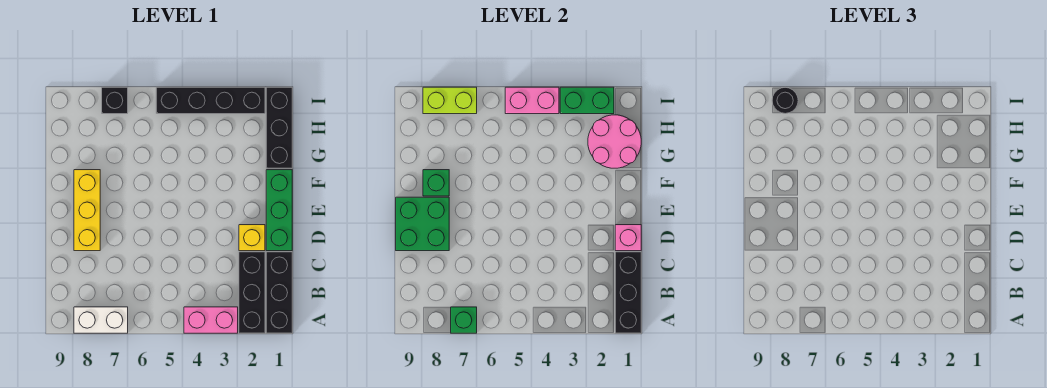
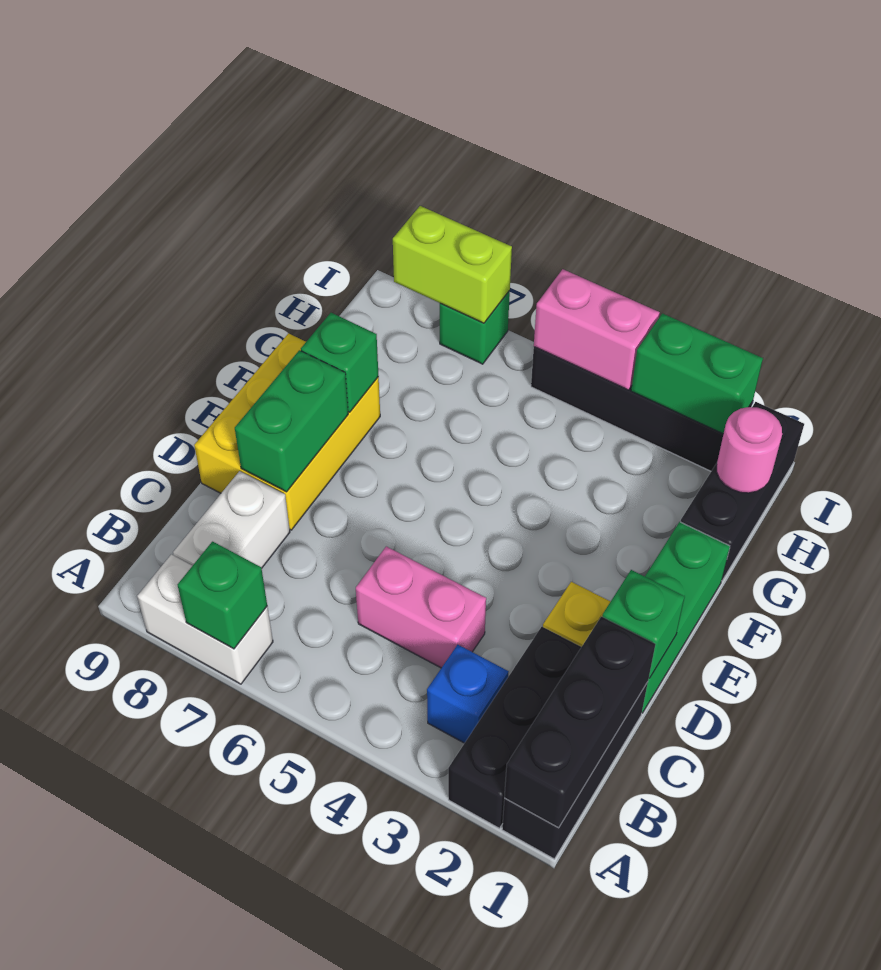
pink brick A3:A4 level 1 -> pink brick C4:C5 level 1
none -> blue brick B3 level 1
none -> white brick B8:C8 level 1
pink brick D1 level 2 -> green brick D1 level 2
yellow brick D8:F8 level 1 -> yellow brick D8:F9 level 1
green brick D8:E9 level 2 -> green brick D8:E8 level 2
pink round brick G1:H2 level 2 -> pink round brick H1 level 2
black brick I7 level 1 -> green brick I7 level 1
black round brick I8 level 3 -> none

